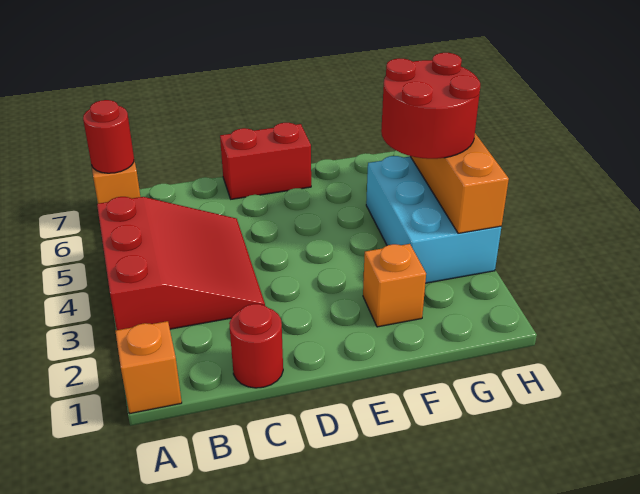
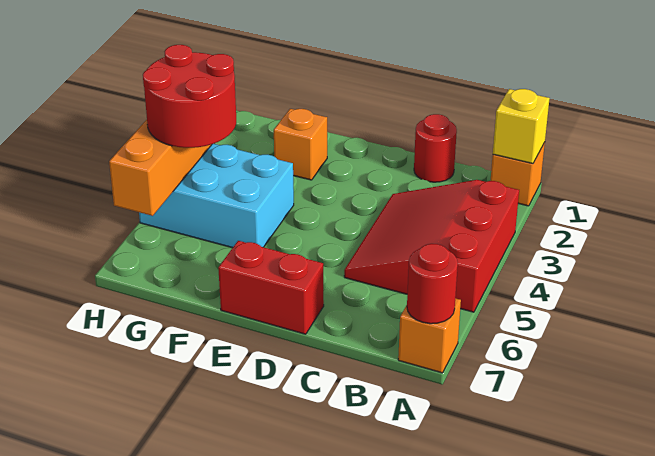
none -> yellow brick A1 level 2
cyan brick G3:H5 level 1 -> cyan brick F4:H5 level 1

